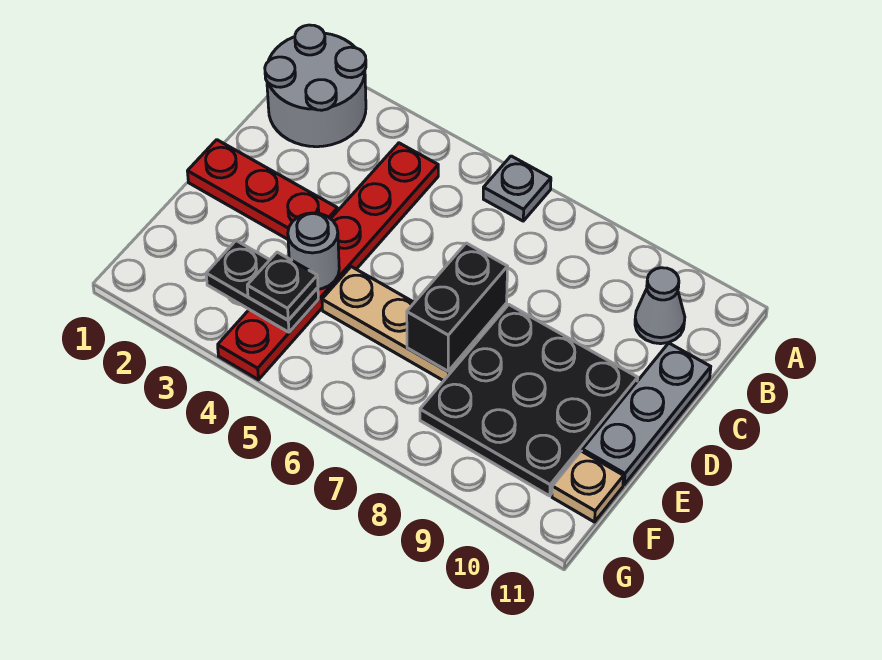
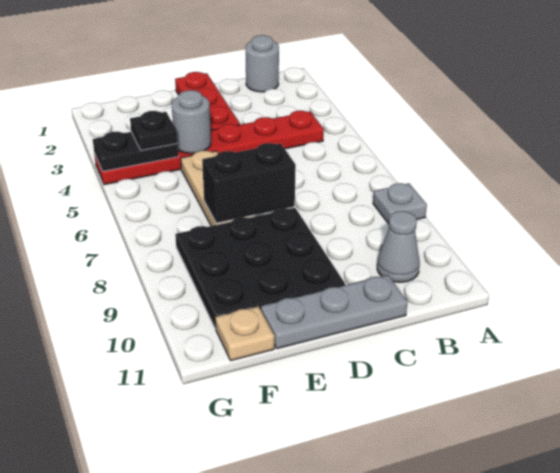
grey round brick A1:B2 level 1 -> grey round brick B1 level 1
grey plate A6 level 1 -> grey plate A8 level 1
black plate F3:F4 level 2 -> black plate F4:G4 level 2

